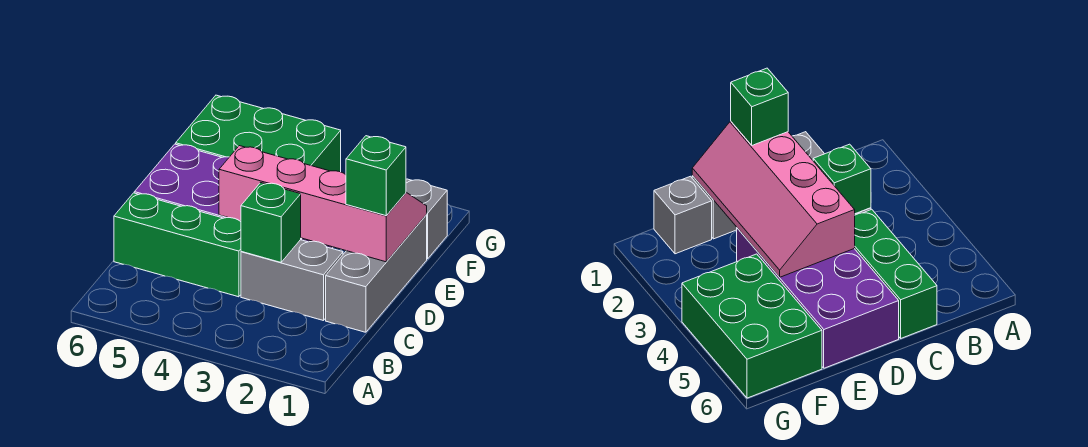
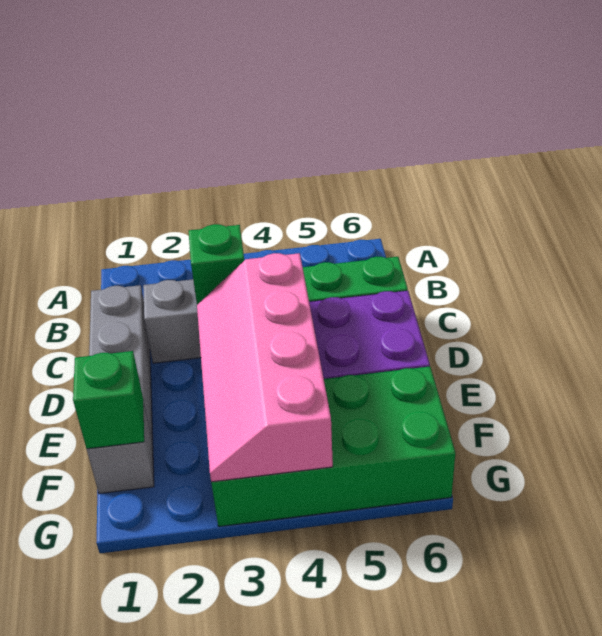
pink slope D1:E4 level 2 top D -> pink slope D3:G4 level 2 top 4
green brick D1 level 3 -> green brick F1 level 2
green brick F4:G6 level 1 -> green brick F3:G6 level 1

